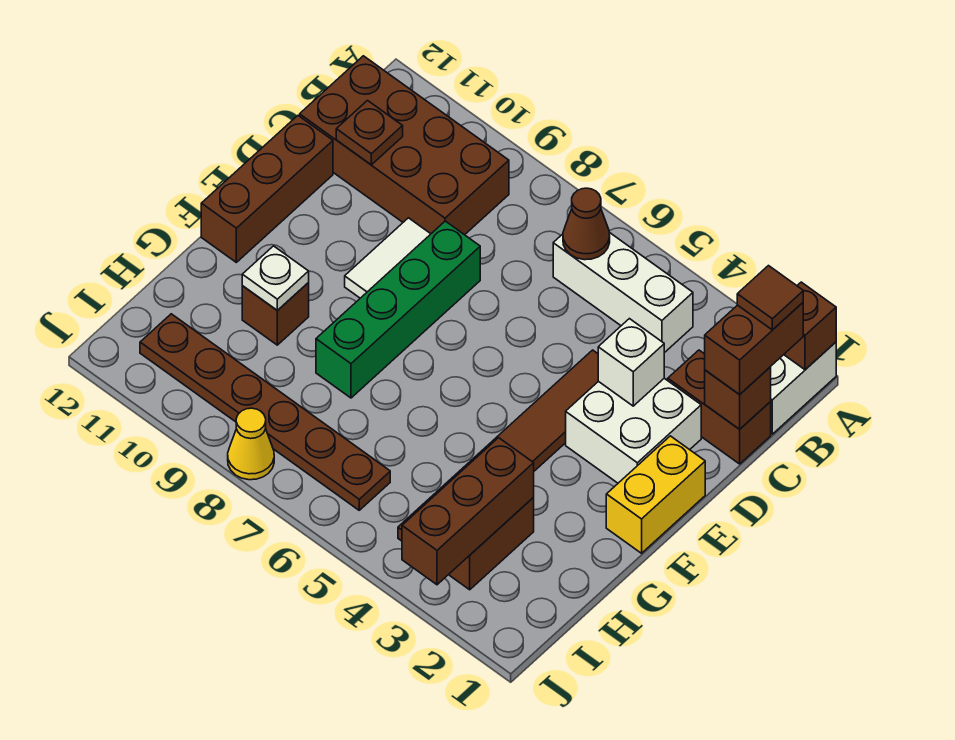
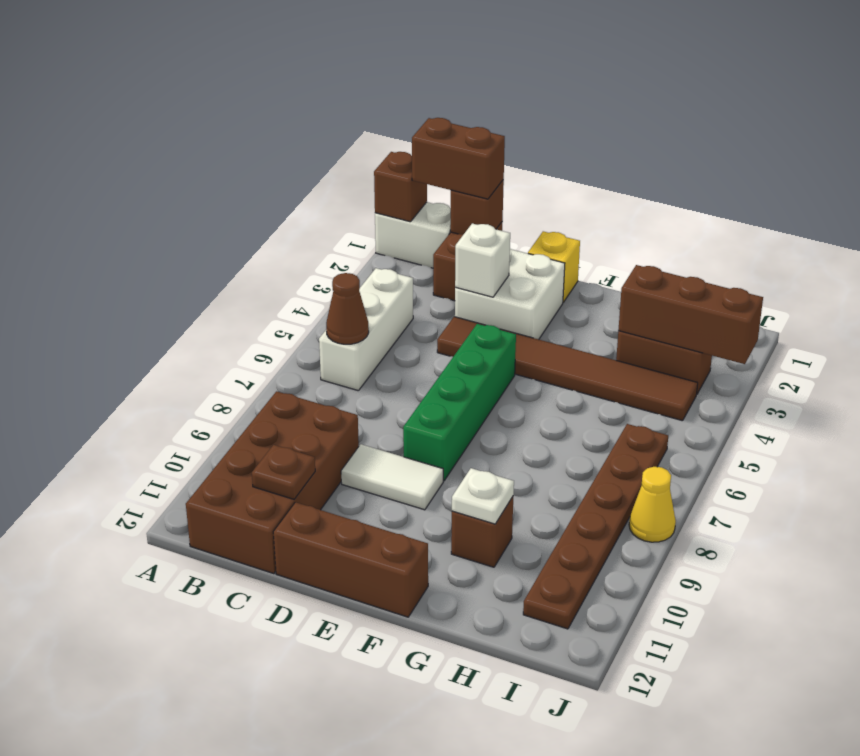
brown tile B1 level 4 -> none
green brick D8:G8 level 1 -> green brick E5:E8 level 1
yellow brick E1:F1 level 1 -> yellow brick E1 level 1

